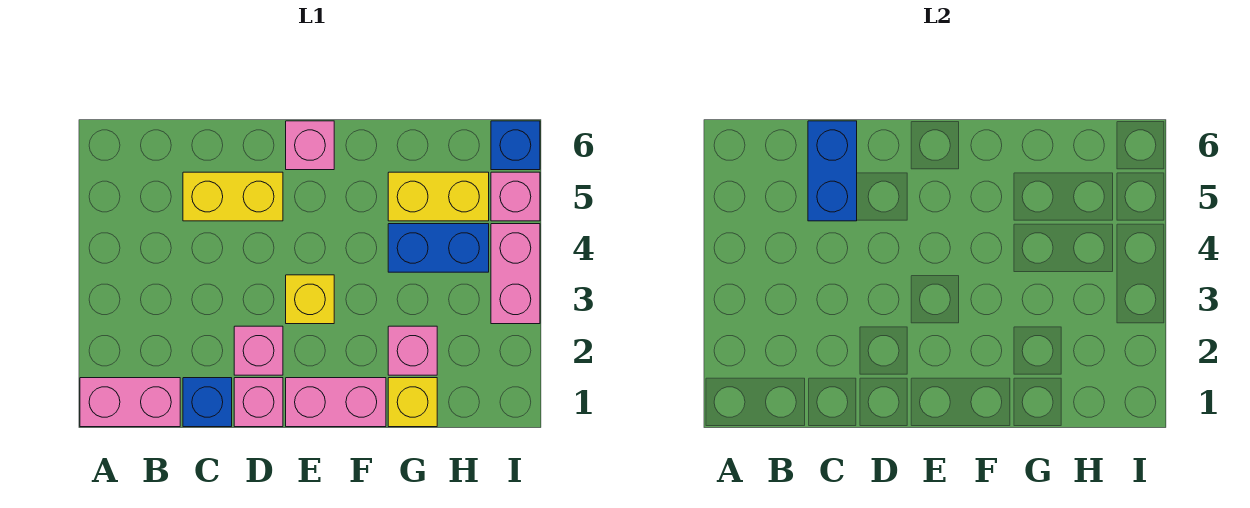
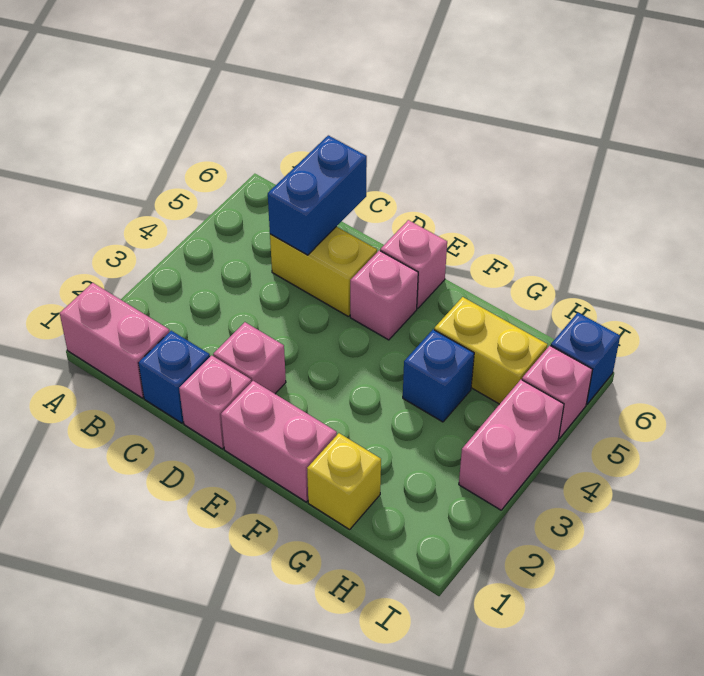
yellow brick E3 level 1 -> none
pink brick G2 level 1 -> pink brick E5 level 1
blue brick G4:H4 level 1 -> blue brick G4 level 1

